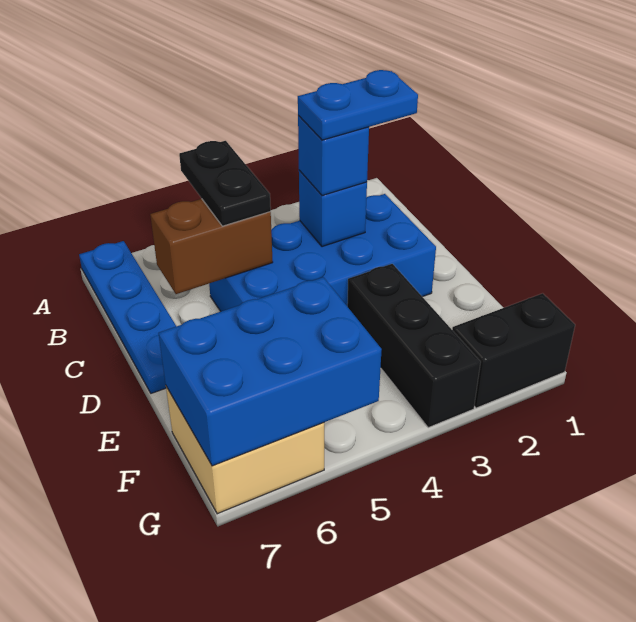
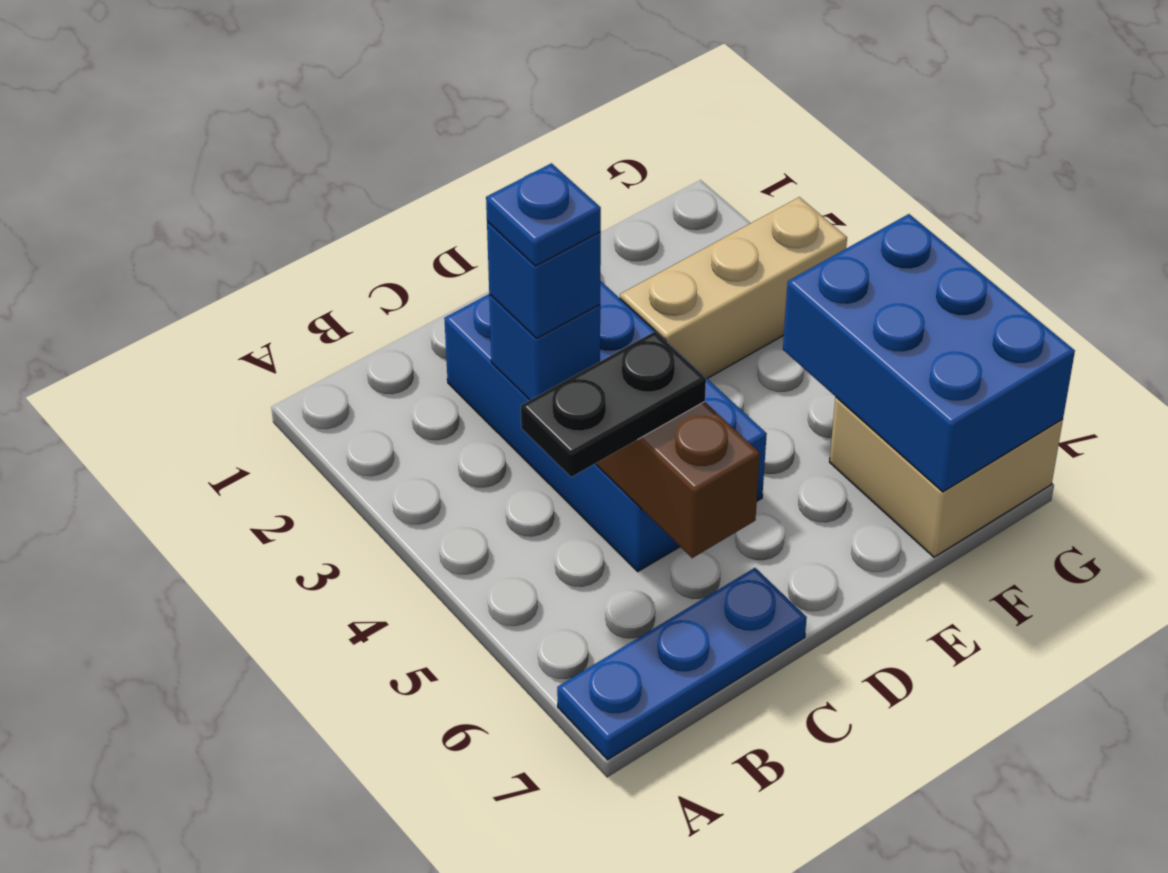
blue plate A7:D7 level 1 -> blue plate A7:C7 level 1
blue plate C2:C3 level 4 -> blue plate C3 level 4
black brick E3:G3 level 1 -> tan brick E3:G3 level 1
black brick G1:G2 level 1 -> none

